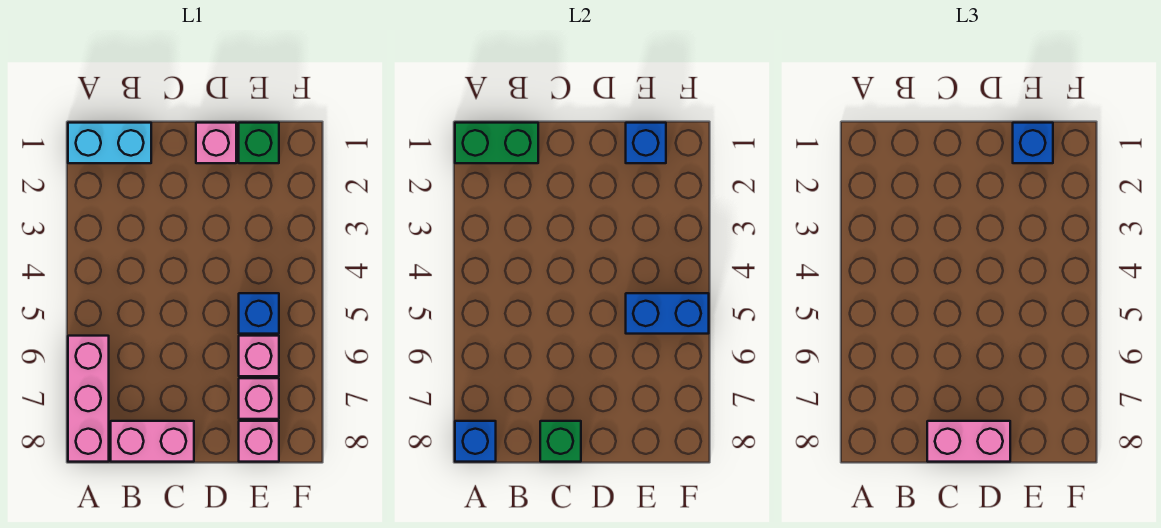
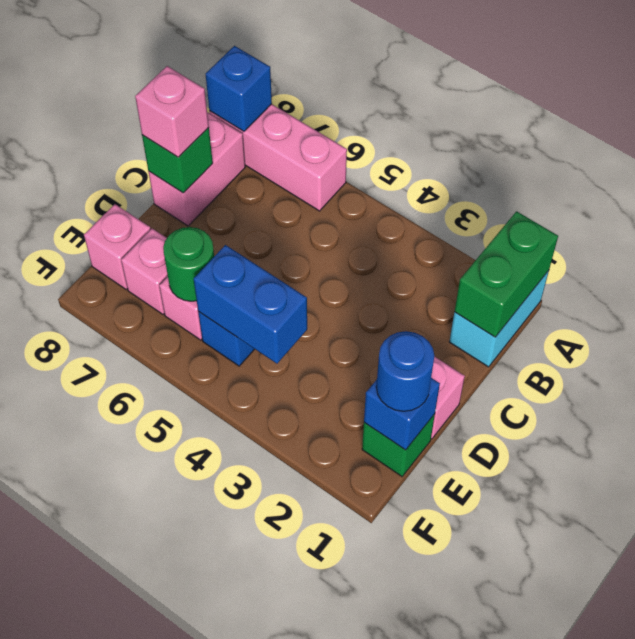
pink brick C8:D8 level 3 -> pink brick C8 level 3
blue brick E1 level 3 -> blue round brick E1 level 3
blue brick E5:F5 level 2 -> blue brick E4:E5 level 2
none -> green round brick E6 level 2

